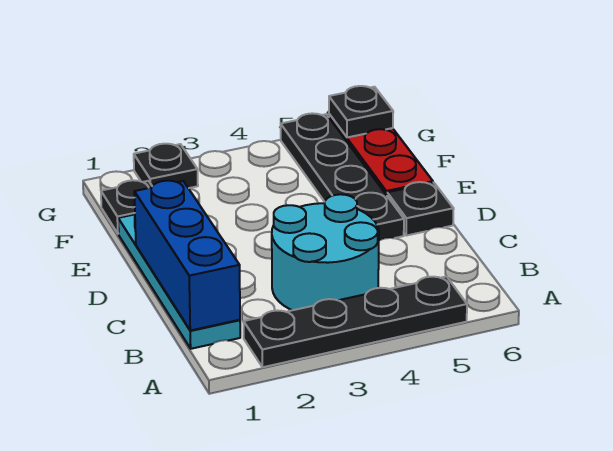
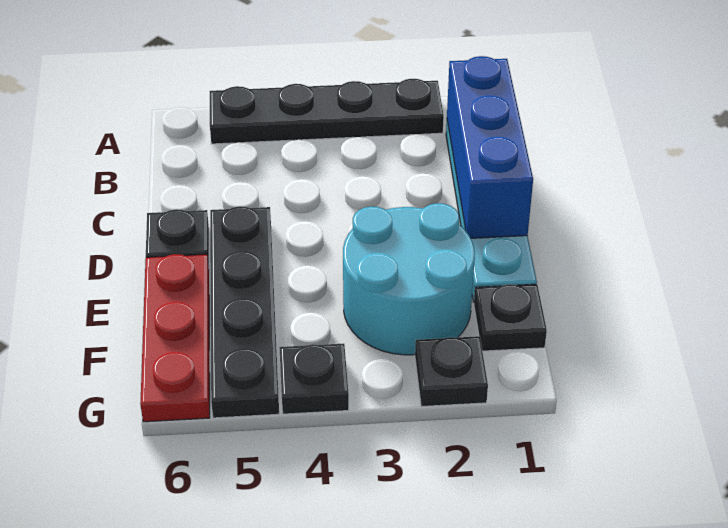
cyan round brick B3:C4 level 1 -> cyan round brick E2:F3 level 1
black plate G6 level 2 -> black plate G4 level 1

